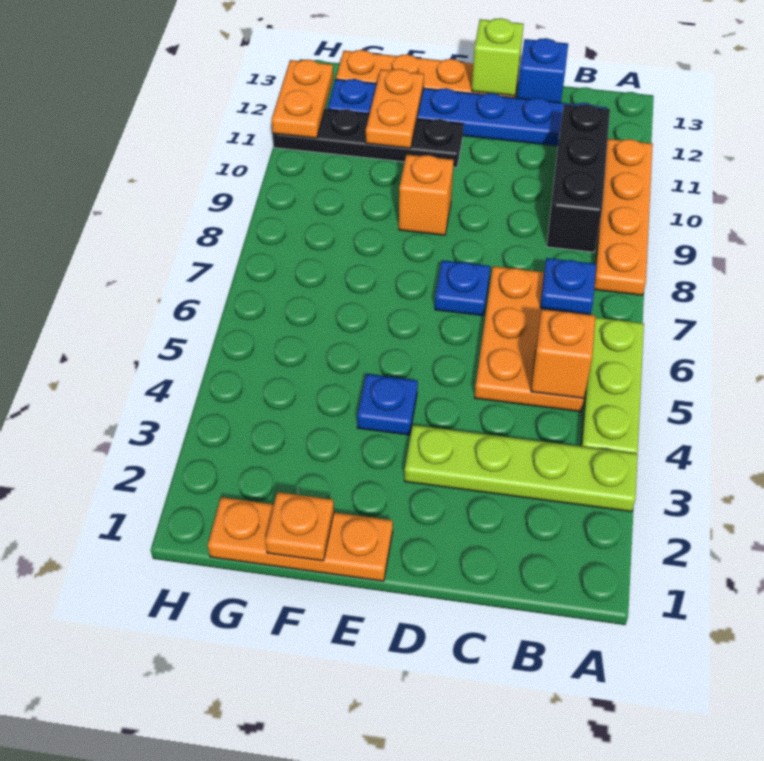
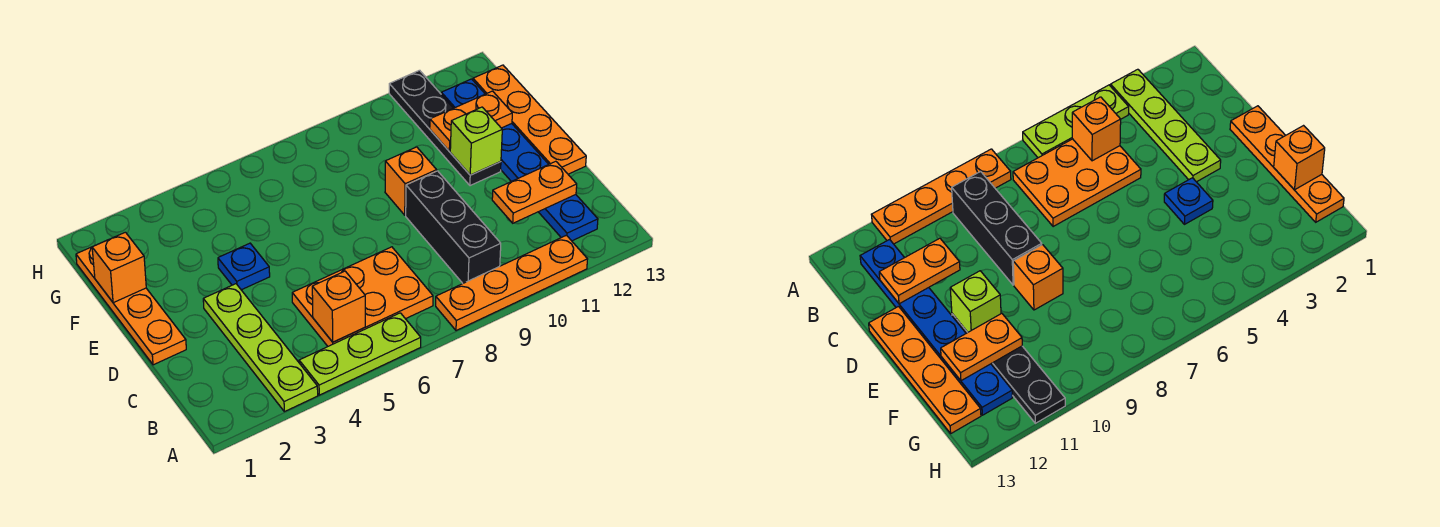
blue plate B7 level 2 -> none
black brick B9:B11 level 1 -> black brick B9:D9 level 1
blue brick C13 level 1 -> none
blue plate D7 level 1 -> none
lime brick D13 level 2 -> lime brick E11 level 2
orange plate E1:G1 level 1 -> orange plate D1:G1 level 1
orange plate F1 level 2 -> orange brick F1 level 2
orange plate H11:H12 level 2 -> orange plate C11:C12 level 2

